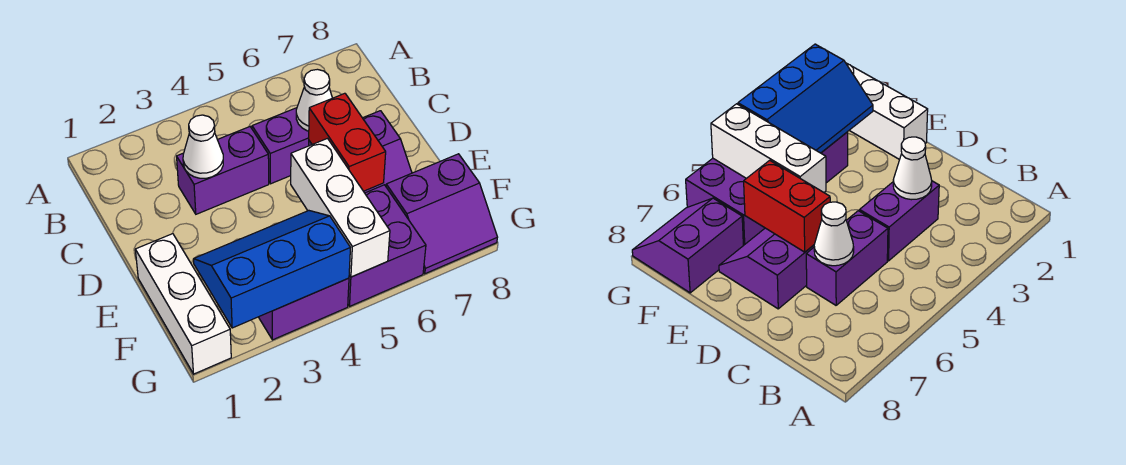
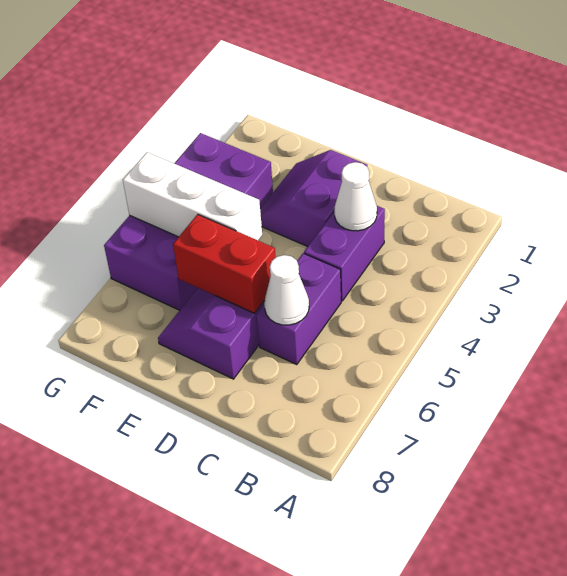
white brick E1:G1 level 1 -> none
blue slope F2:G4 level 2 top G -> none
purple slope F7:G8 level 1 top F -> purple slope D2:E3 level 1 top D

